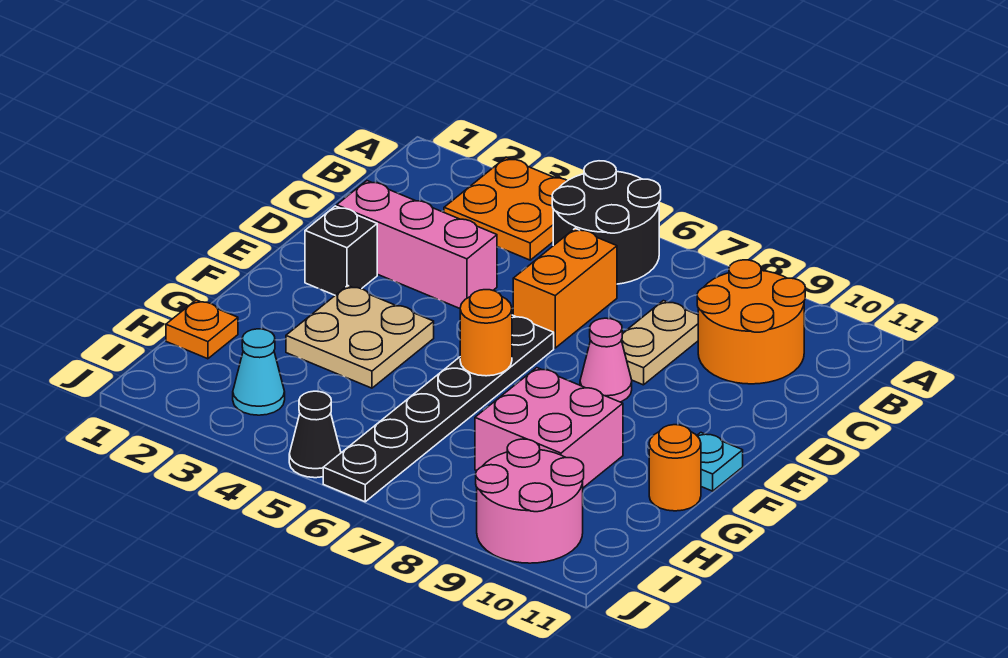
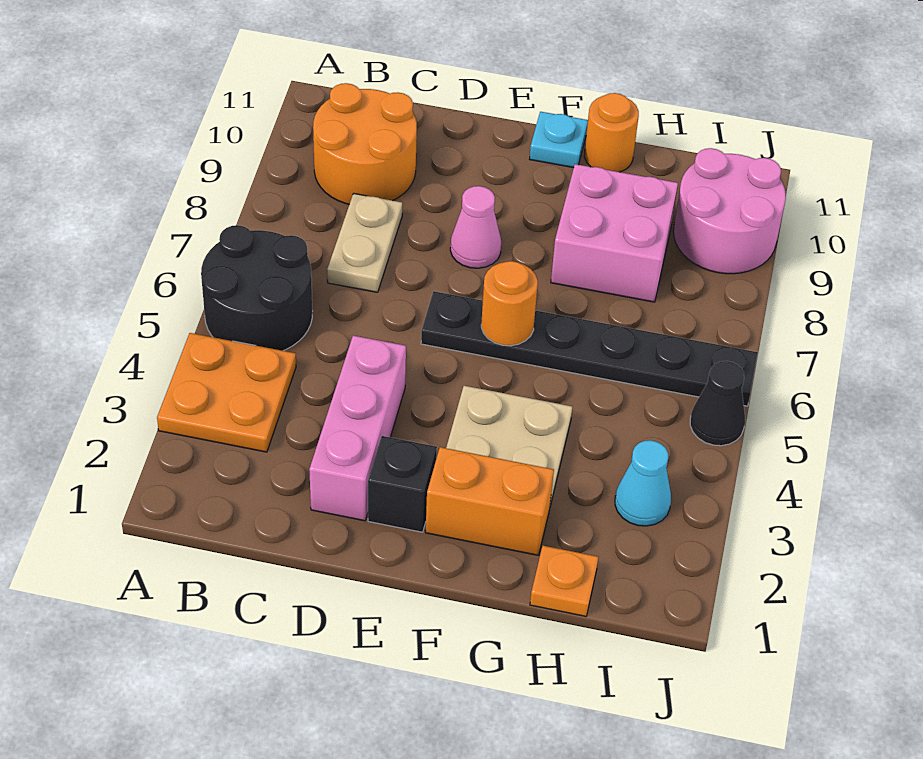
orange brick C6:D6 level 1 -> orange brick F2:G2 level 1
tan plate C8:D8 level 1 -> tan plate C7:C8 level 1

